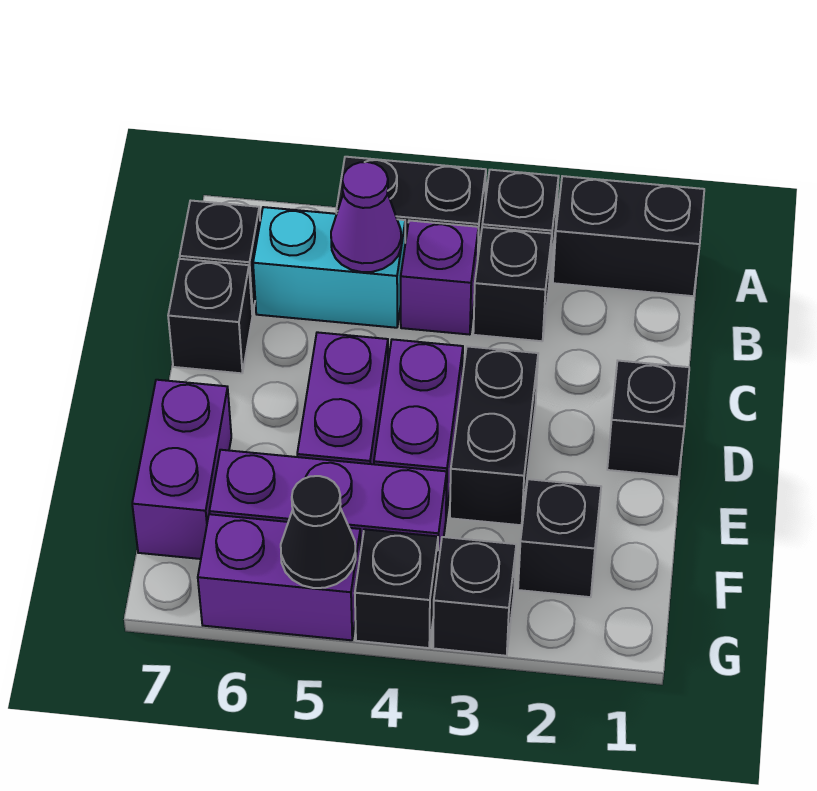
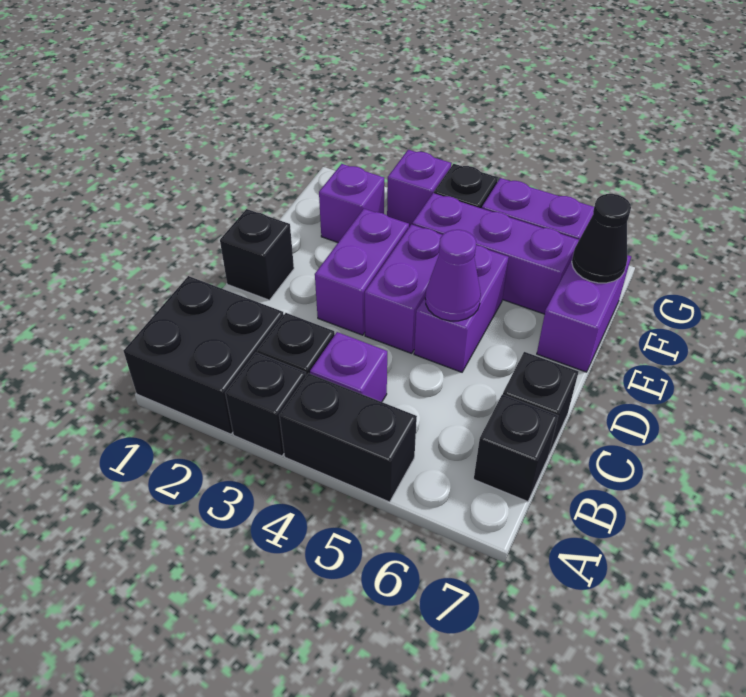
black brick A1:A2 level 1 -> black brick A1:B2 level 1
cyan brick B5:B6 level 1 -> none
purple cone B5 level 2 -> purple cone D5 level 2
black brick D3:E3 level 1 -> purple brick D3:E3 level 1
black brick F2 level 1 -> purple brick F2 level 1
black brick G3 level 1 -> purple brick G3 level 1
black cone G5 level 2 -> black cone F7 level 2

